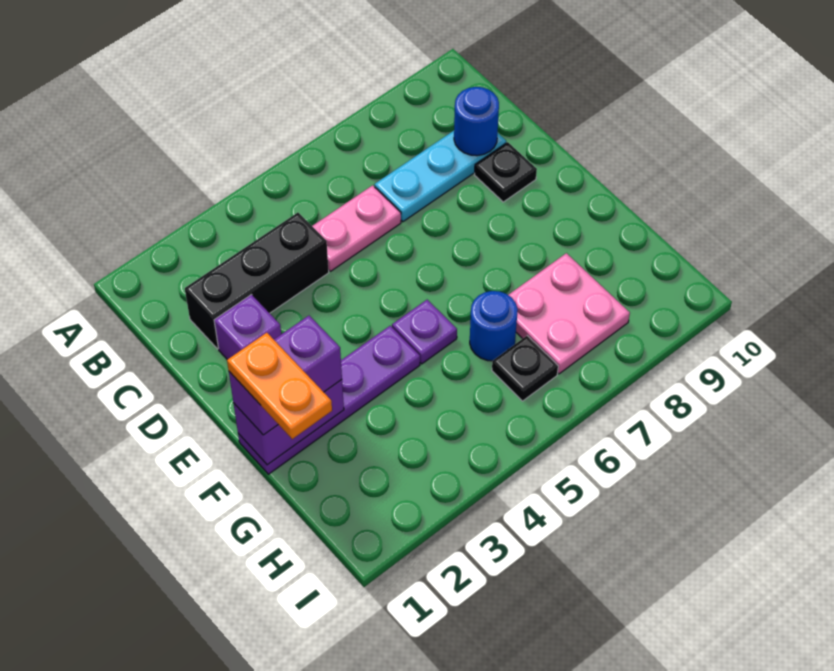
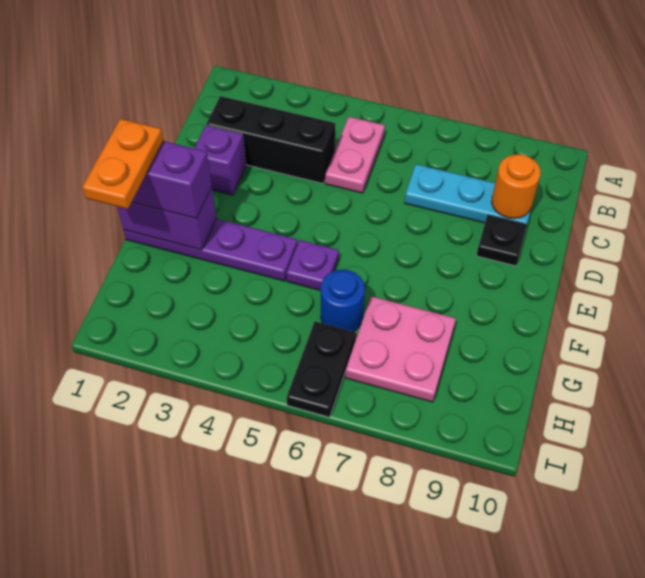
pink plate C5:C6 level 1 -> pink plate B5:C5 level 1
blue round brick C9 level 2 -> orange round brick C9 level 2
black plate H6 level 1 -> black plate H6:I6 level 1

